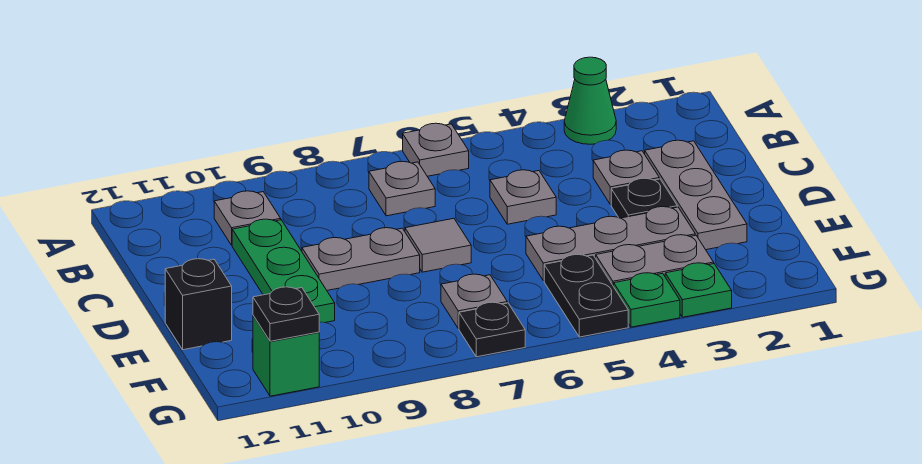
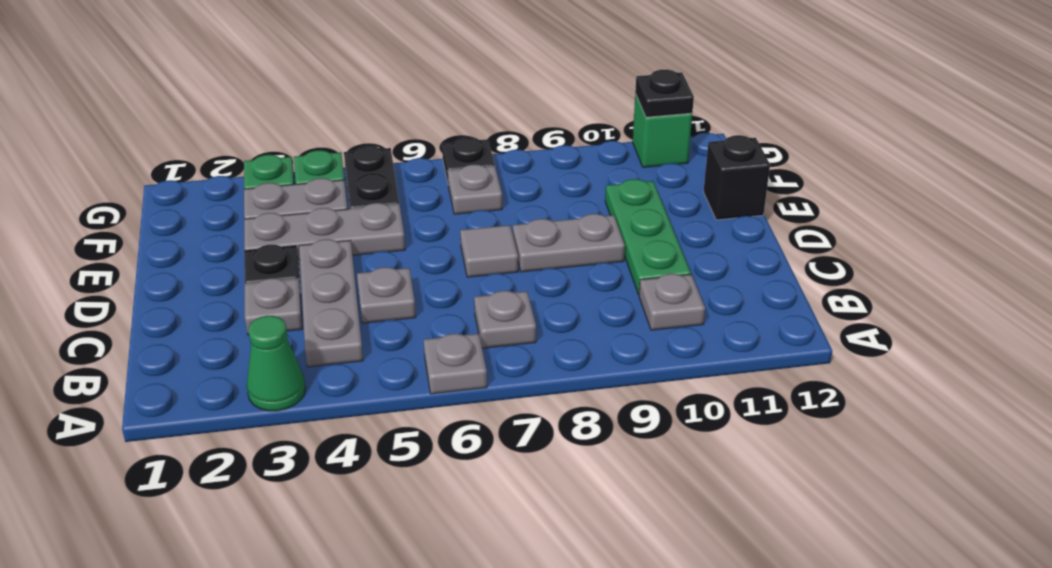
grey plate C2:E2 level 1 -> grey plate B4:D4 level 1

